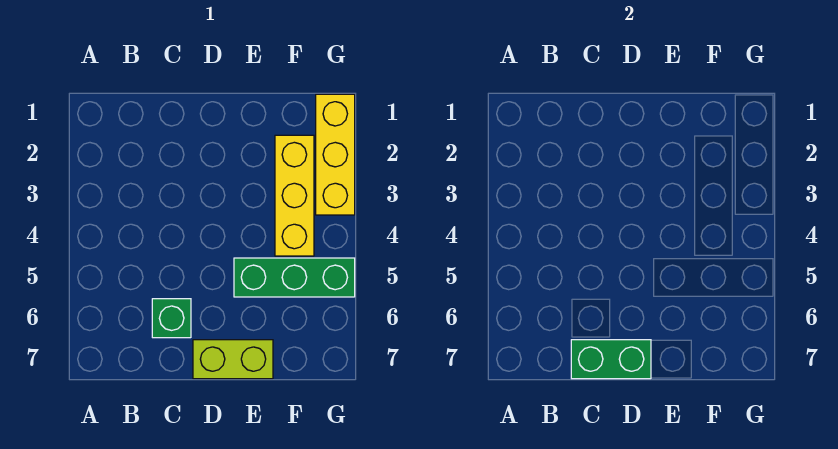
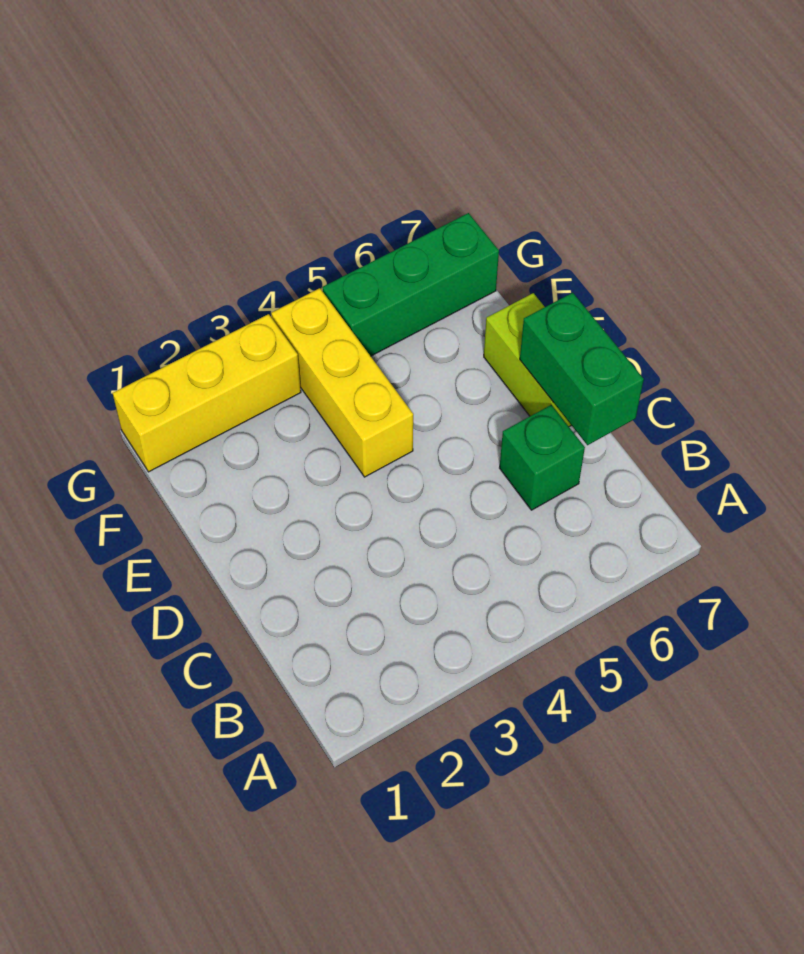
green brick E5:G5 level 1 -> green brick G5:G7 level 1
yellow brick F2:F4 level 1 -> yellow brick E4:G4 level 1

